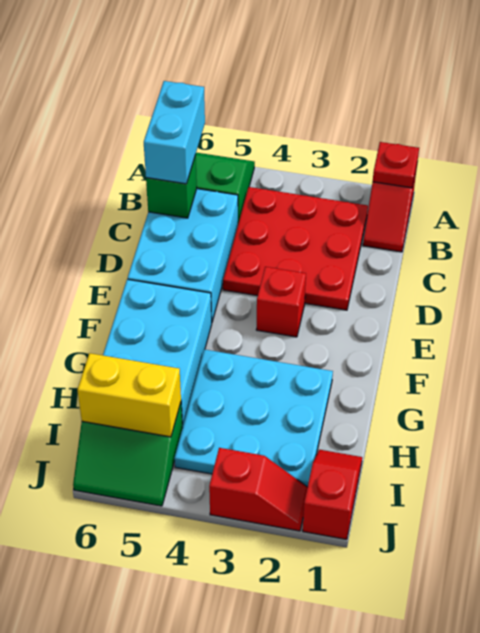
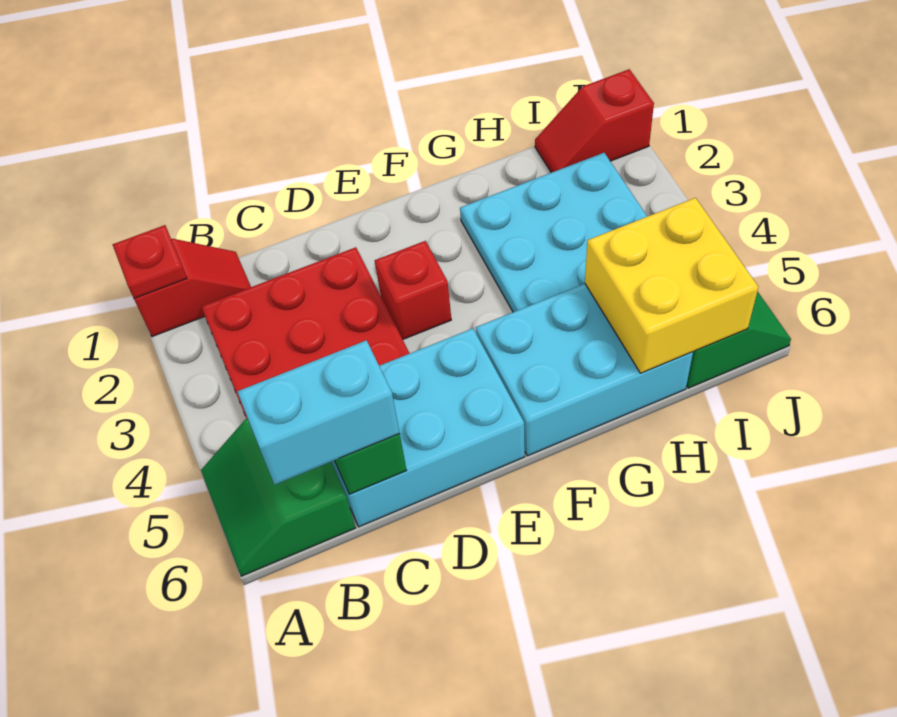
yellow brick I5:I6 level 2 -> yellow brick H5:I6 level 2
red slope J2:J3 level 1 top 3 -> none

